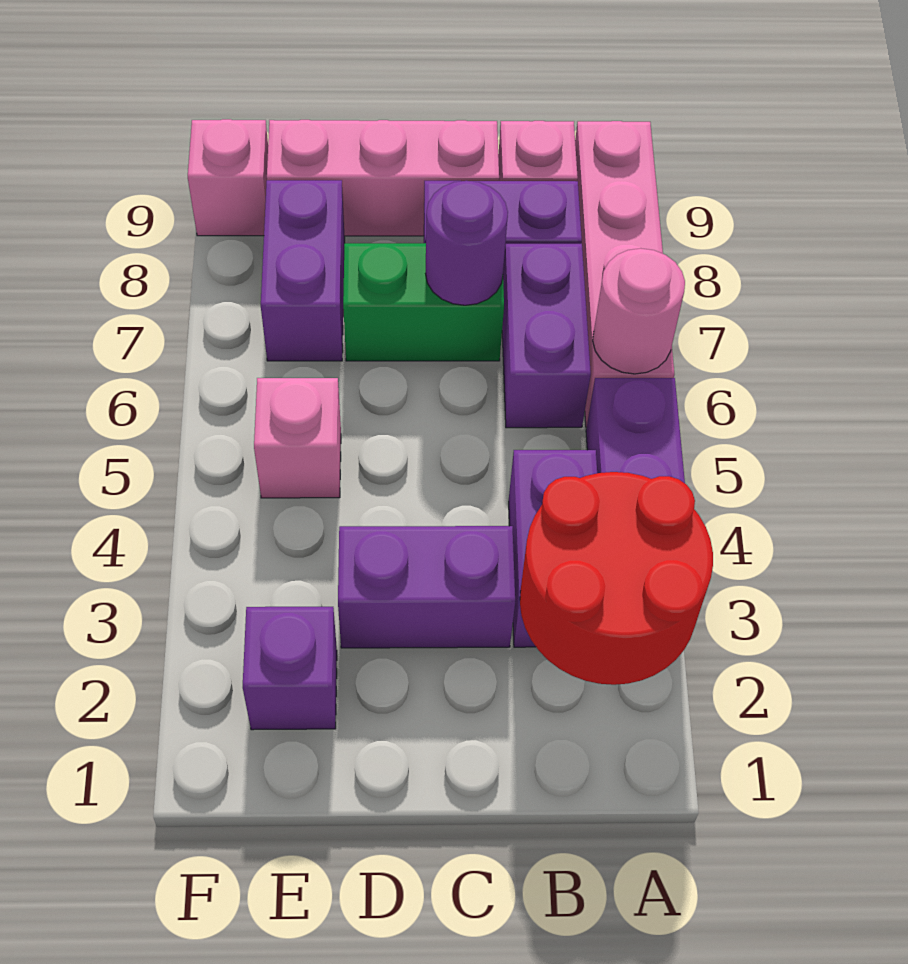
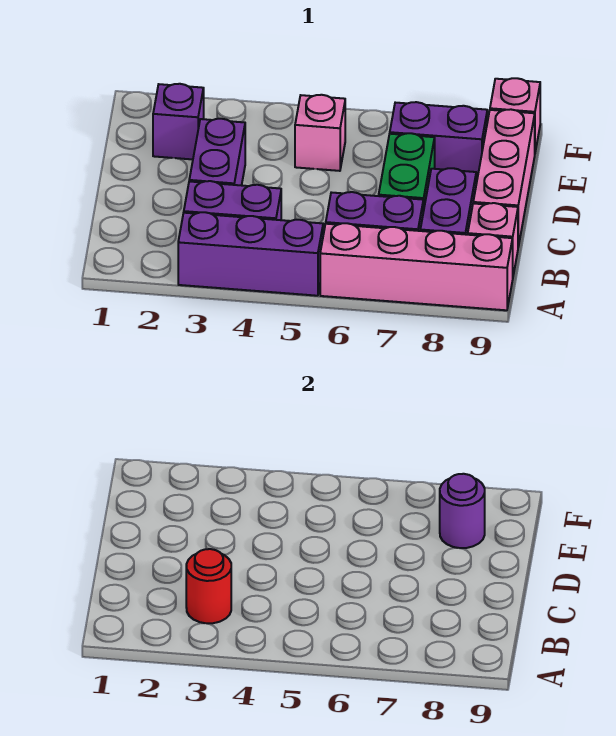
red round brick A2:B3 level 2 -> red round brick B3 level 2
pink round brick A6 level 2 -> none
purple round brick C7 level 2 -> purple round brick E8 level 2

